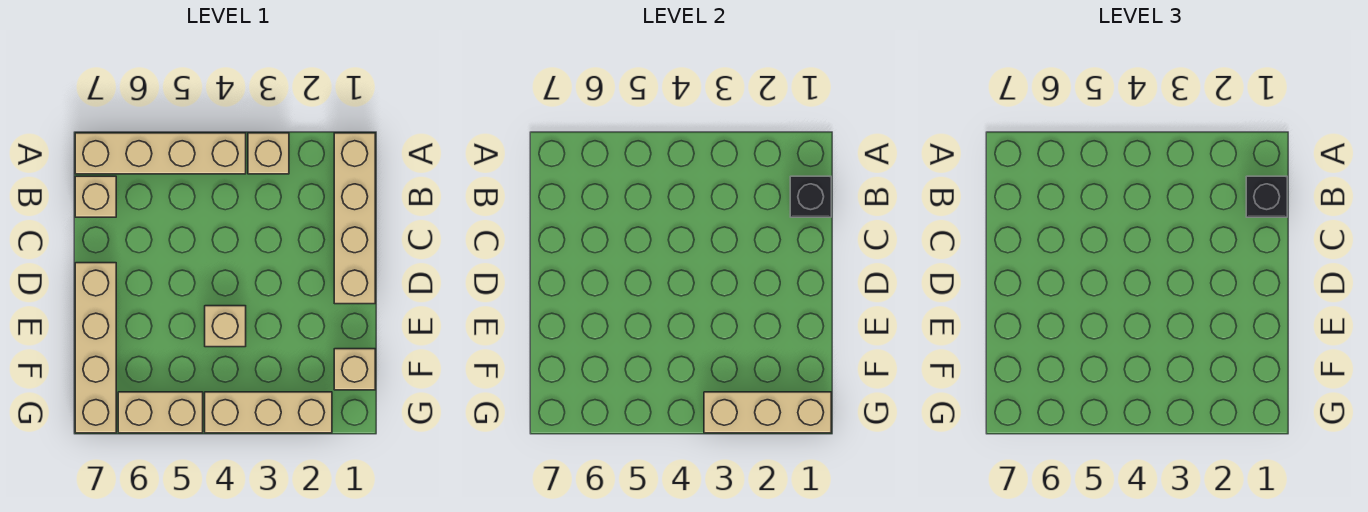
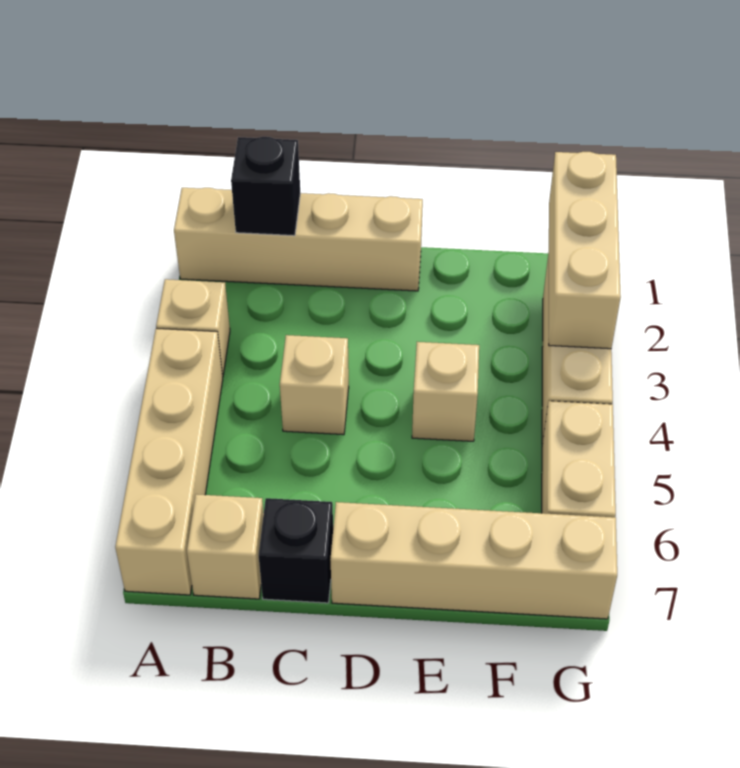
black brick B1 level 3 -> black brick C7 level 1
tan brick F1 level 1 -> tan brick C4 level 1

